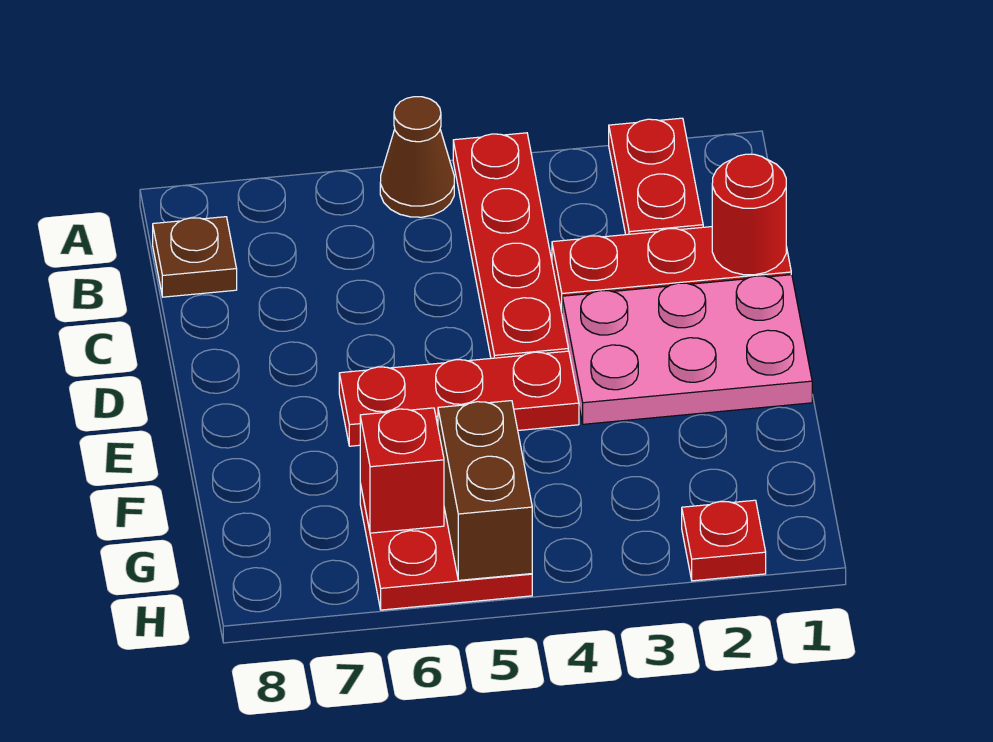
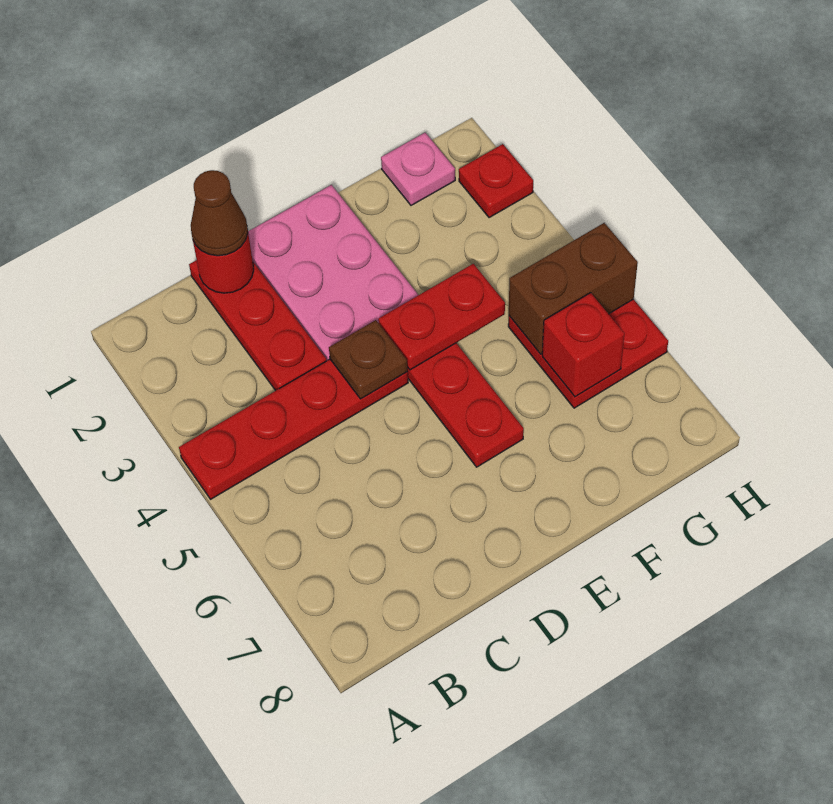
red plate A2:B2 level 1 -> red plate E4:F4 level 2
brown cone A5 level 1 -> brown cone C1 level 3
brown plate B8 level 1 -> brown plate D4 level 2
none -> pink plate G1 level 1

